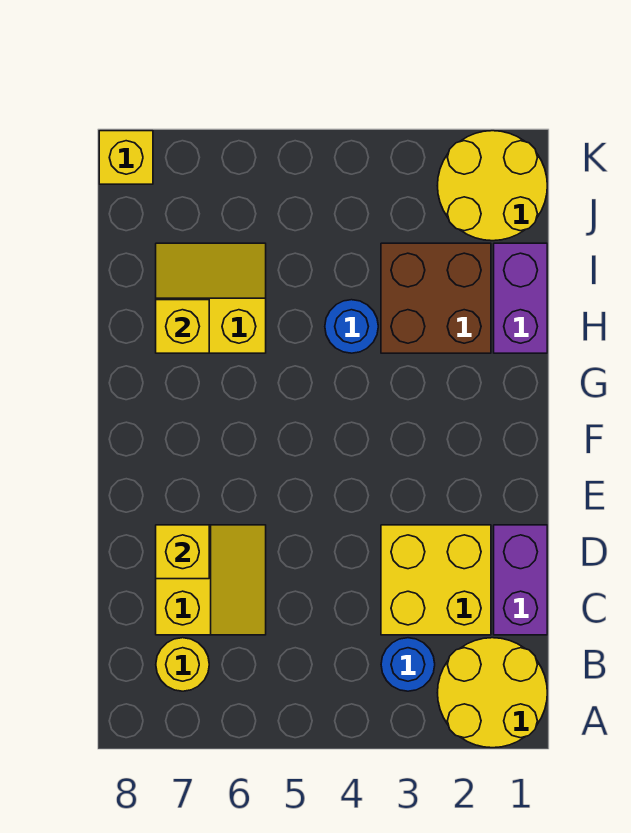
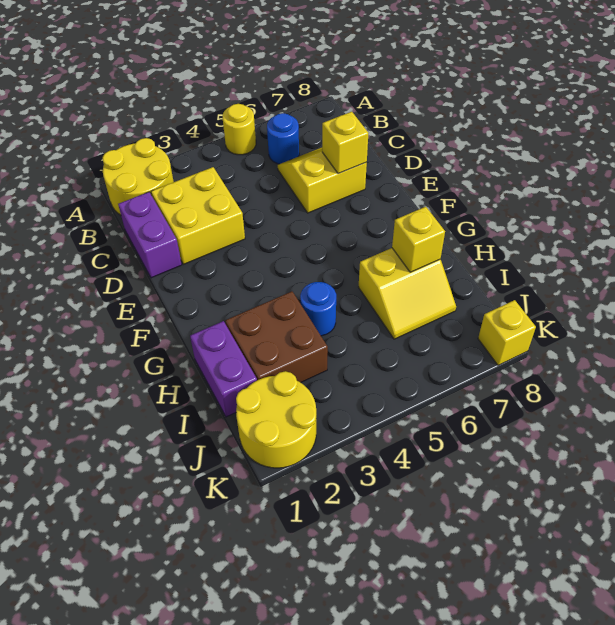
blue round brick B3 level 1 -> blue round brick B6 level 1
yellow round brick B7 level 1 -> yellow round brick A5 level 1
yellow slope C6:D7 level 1 top 7 -> yellow slope C6:D7 level 1 top D

